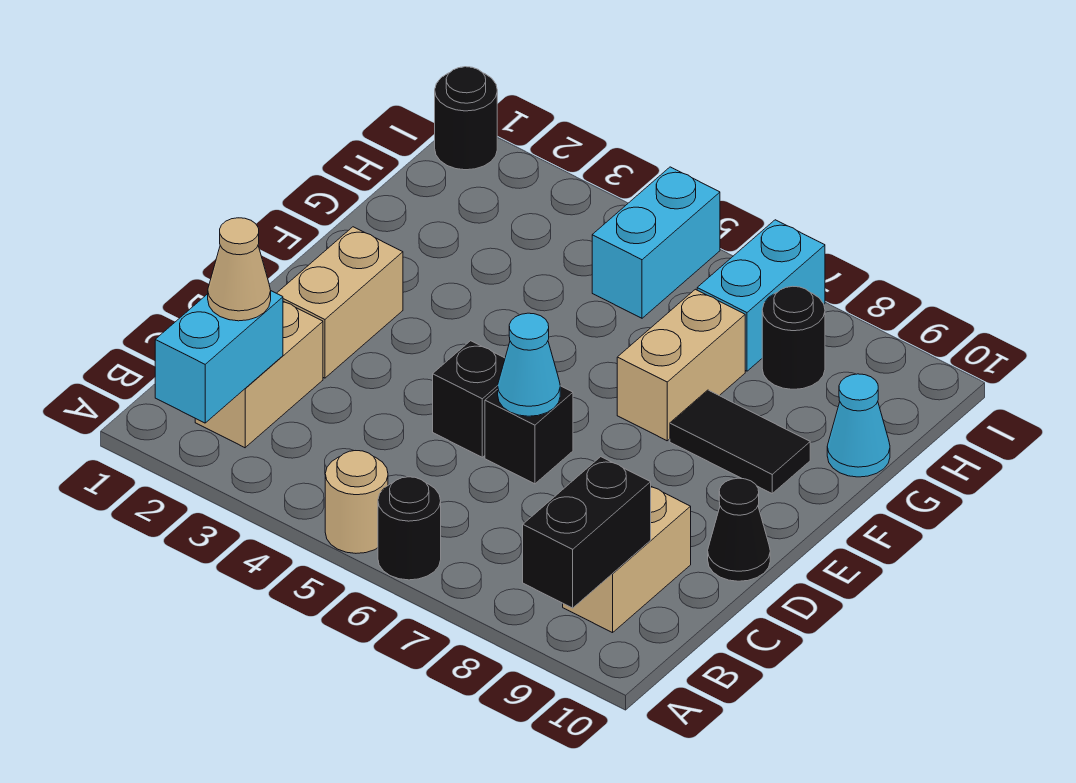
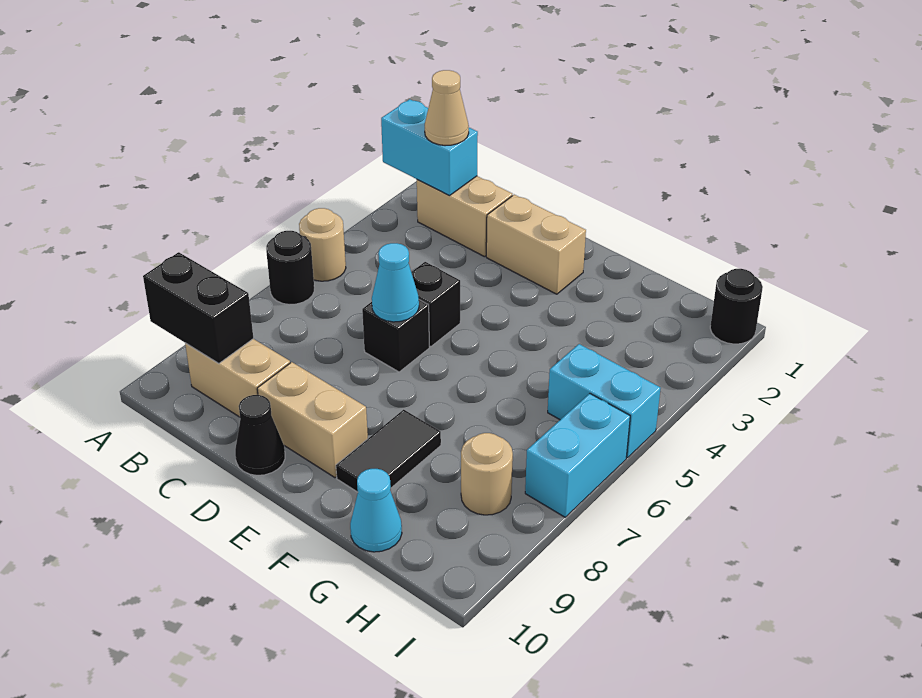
tan brick F7:G7 level 1 -> tan brick D9:E9 level 1
cyan brick H7:I7 level 1 -> cyan brick I6:I7 level 1
black round brick H8 level 1 -> tan round brick H8 level 1

